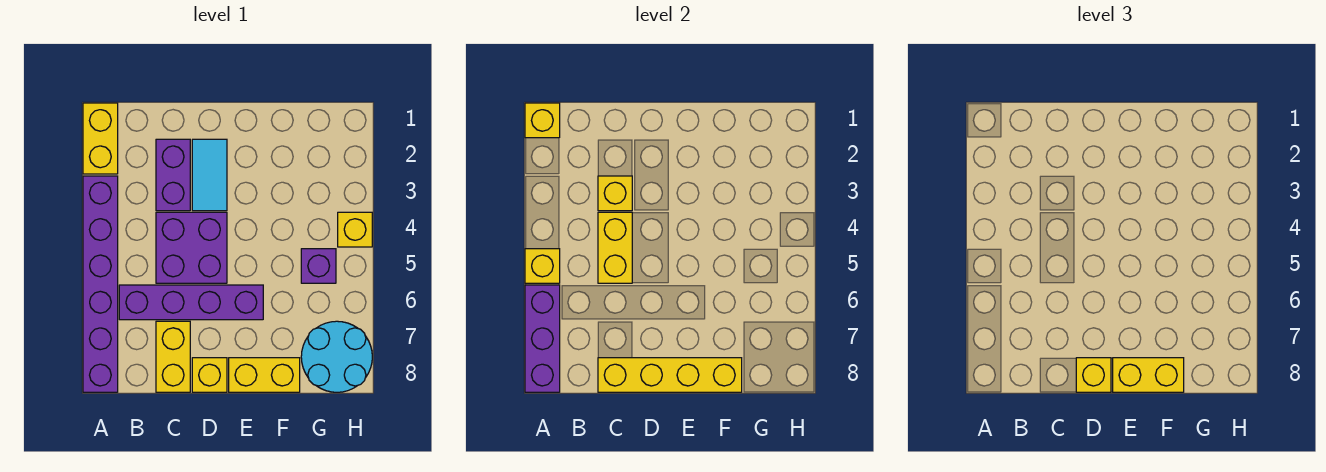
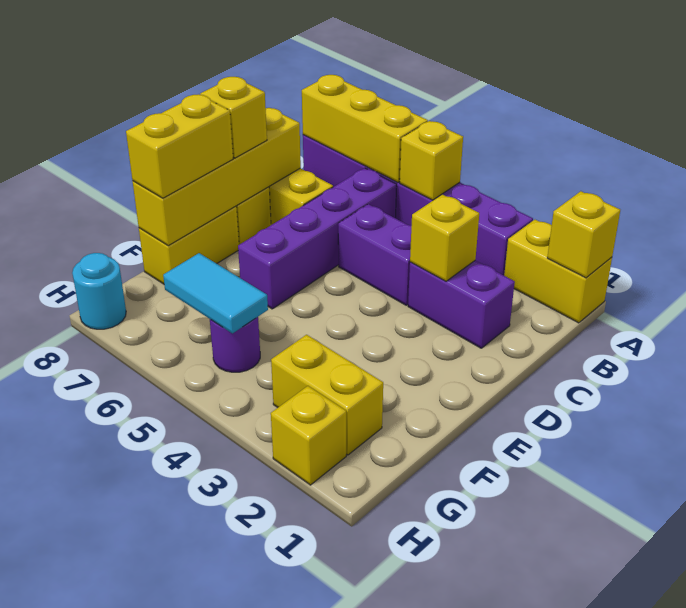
purple brick A6:A8 level 2 -> yellow brick A6:A8 level 2
purple brick C4:D5 level 1 -> purple brick C4:C5 level 1
yellow brick C4:C5 level 2 -> yellow brick G2:G3 level 1
cyan tile D2:D3 level 1 -> cyan tile G5:G6 level 2
purple brick G5 level 1 -> purple round brick G5 level 1
cyan round brick G7:H8 level 1 -> cyan round brick H8 level 1
yellow brick H4 level 1 -> yellow brick H2 level 1

